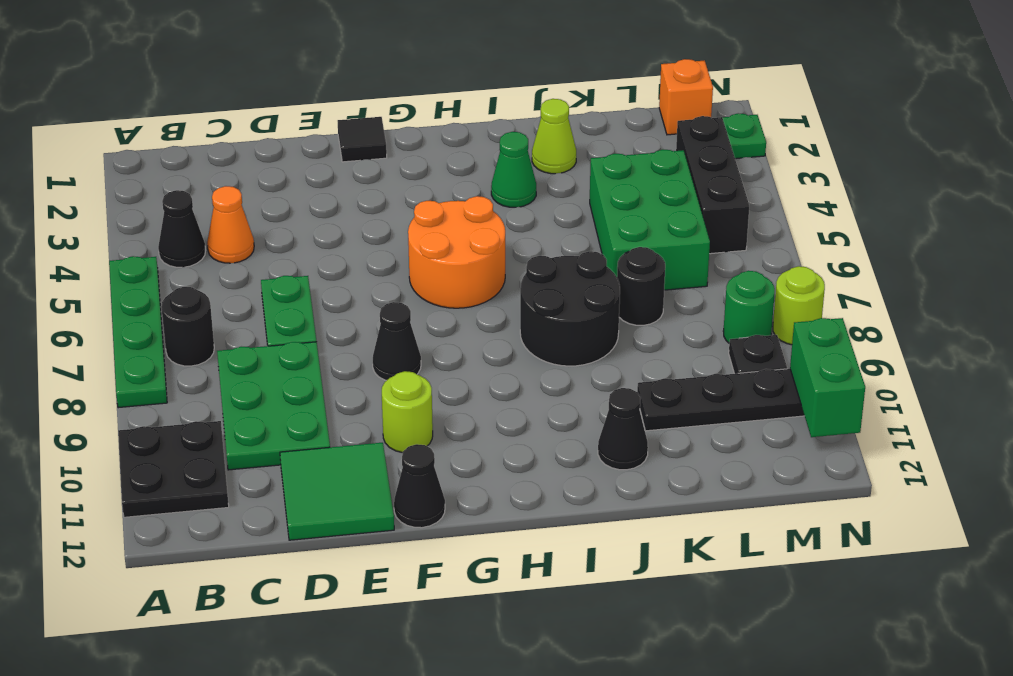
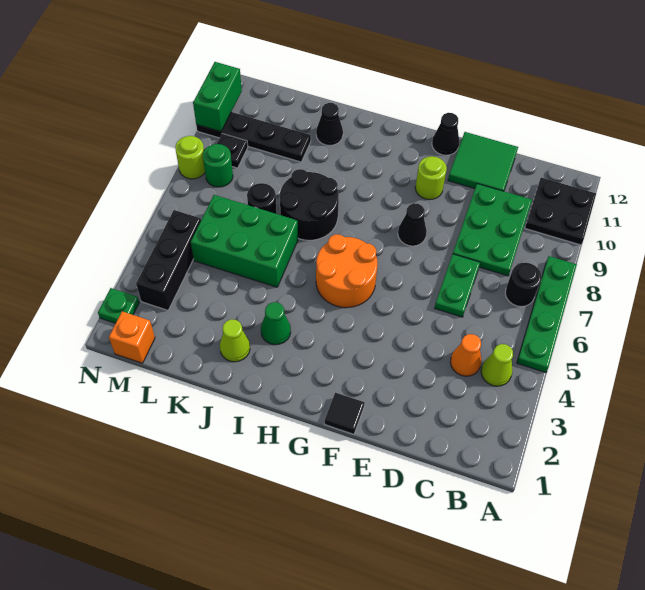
black cone B4 level 1 -> lime cone B4 level 1
green brick K4:L6 level 1 -> green brick J5:L6 level 1

